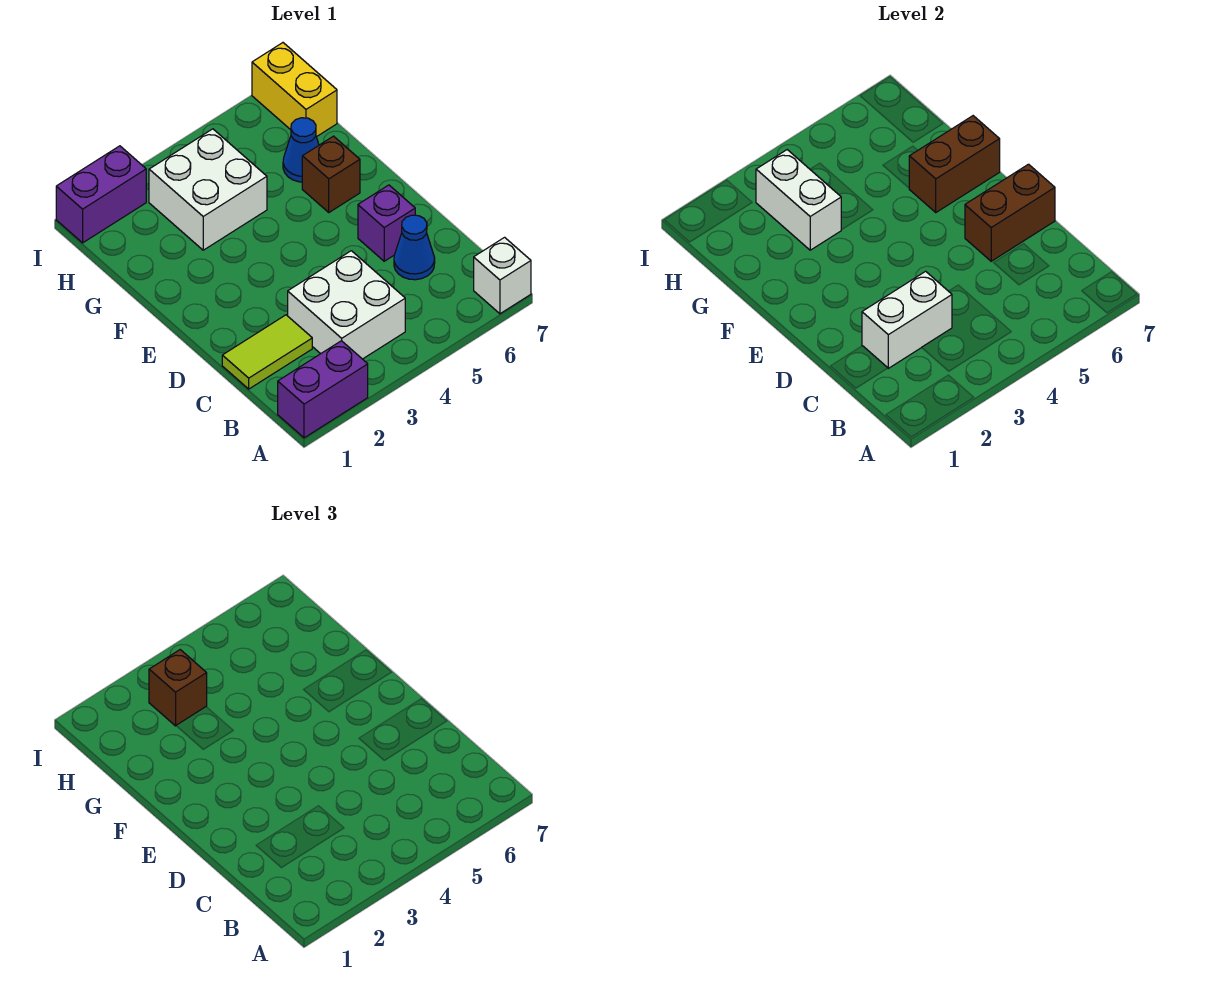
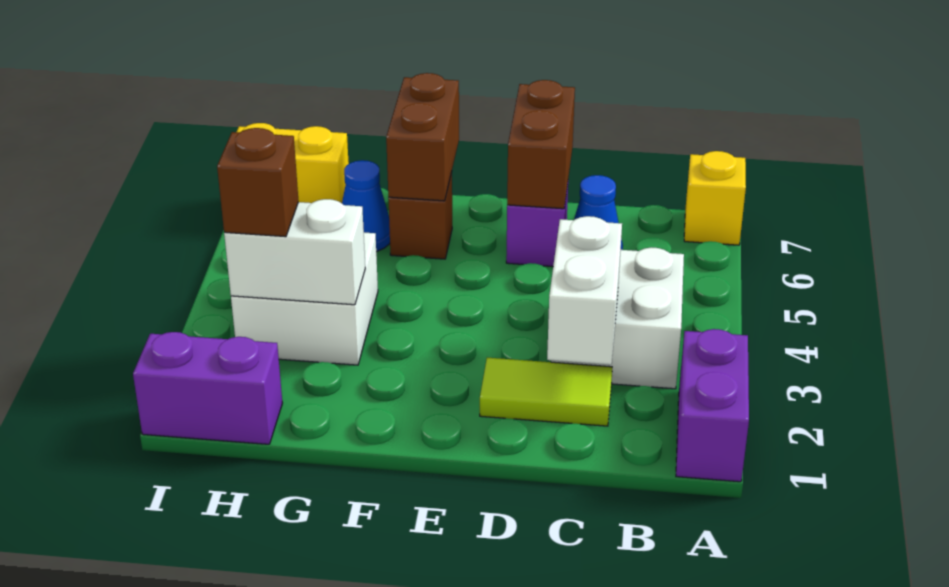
white brick A7 level 1 -> yellow brick A7 level 1
lime tile C1:C2 level 1 -> lime tile C2:D2 level 1
purple brick I1:I2 level 1 -> purple brick H1:I1 level 1

